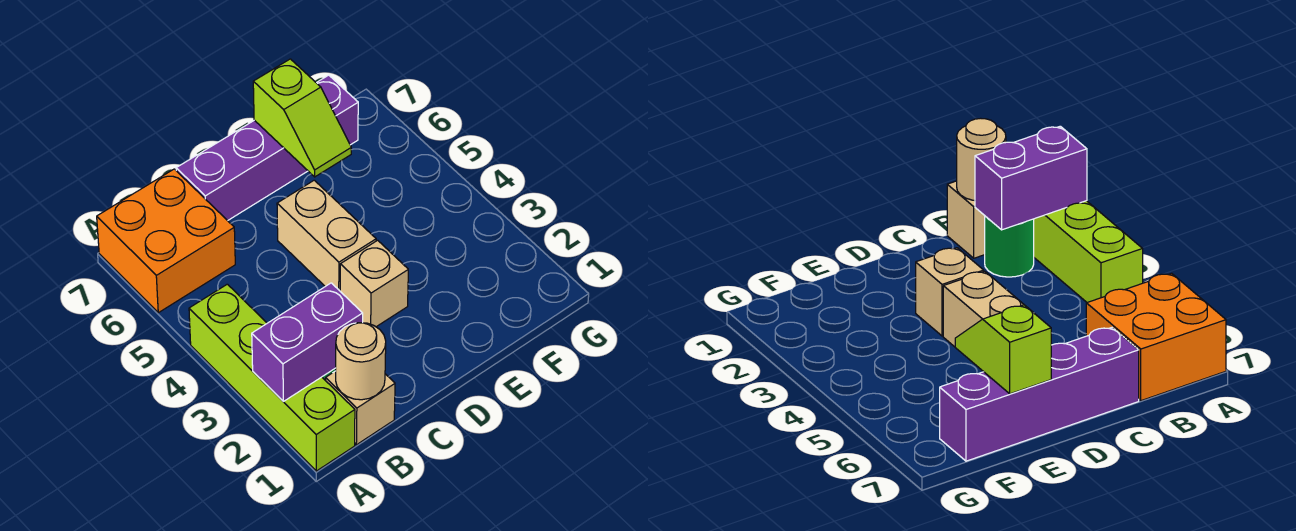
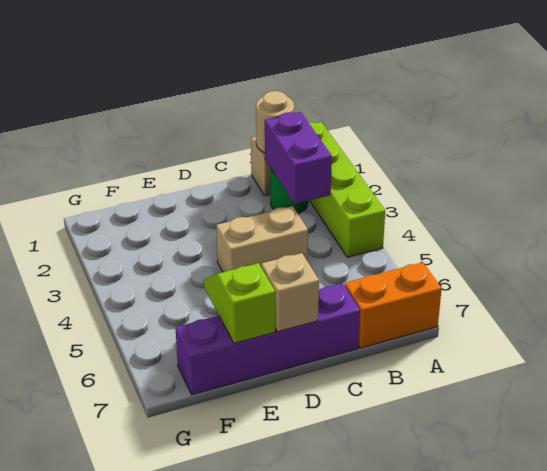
purple brick A2:B2 level 2 -> purple brick B2:B3 level 2
orange brick A6:B7 level 1 -> orange brick A7:B7 level 1
tan brick D3 level 1 -> tan brick D7 level 2
tan brick D4:D5 level 1 -> tan brick C4:D4 level 1

